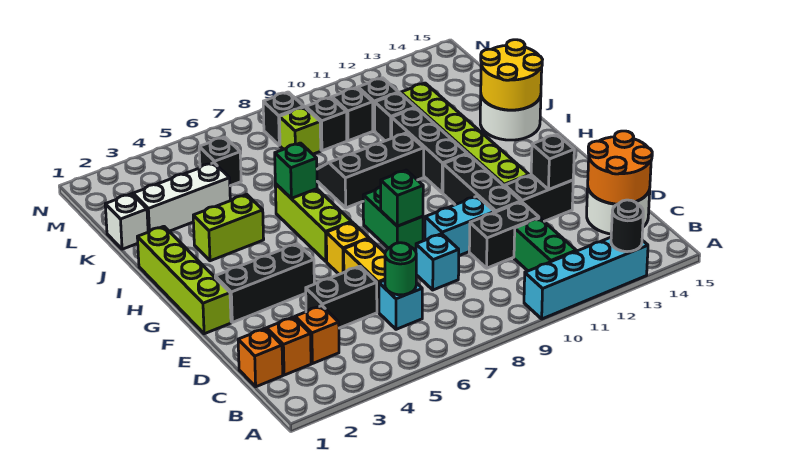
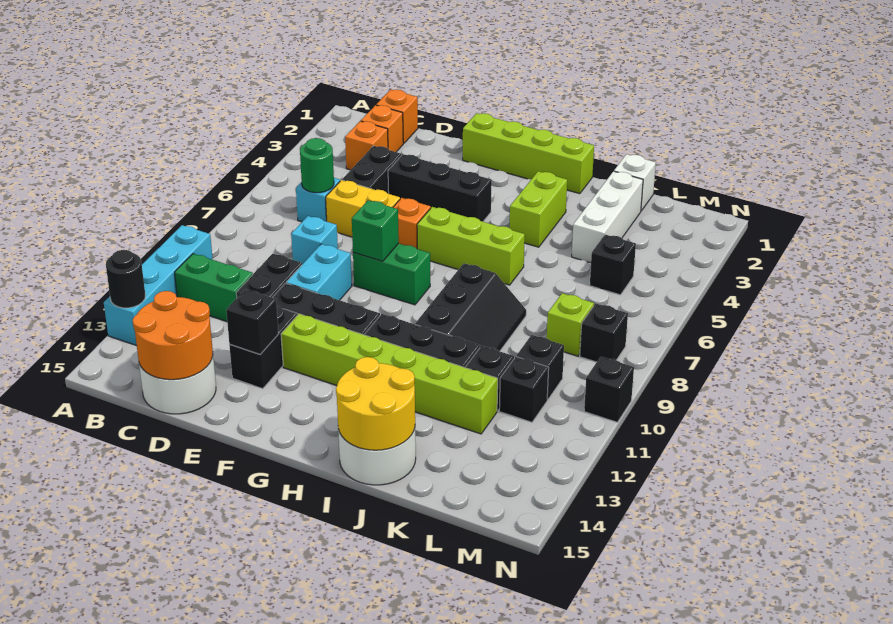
black brick F2:F4 level 1 -> black brick E4:G4 level 1
yellow brick F6 level 1 -> orange brick F6 level 1
green brick I6 level 2 -> none
black brick L9 level 1 -> black brick N10 level 1

